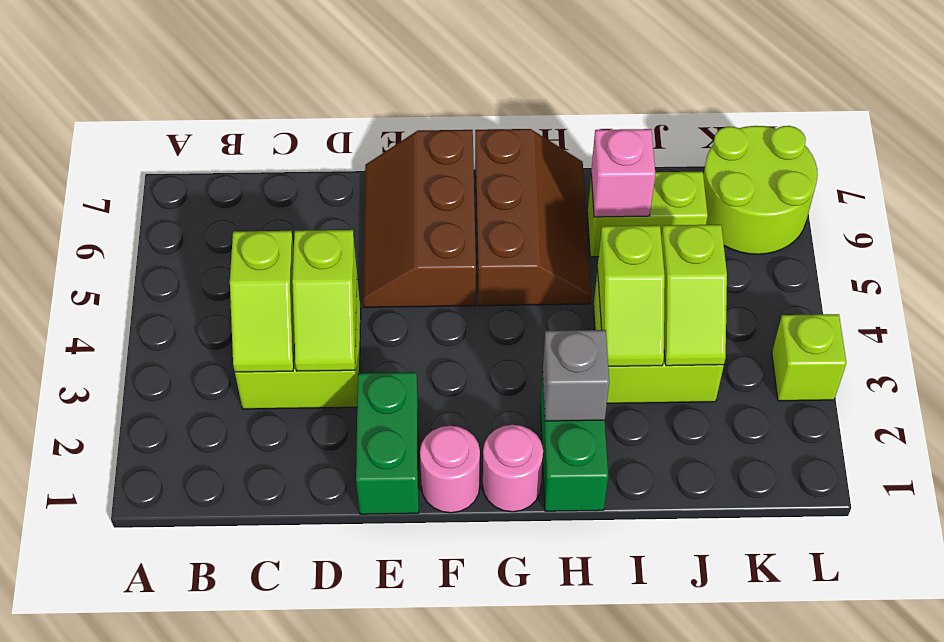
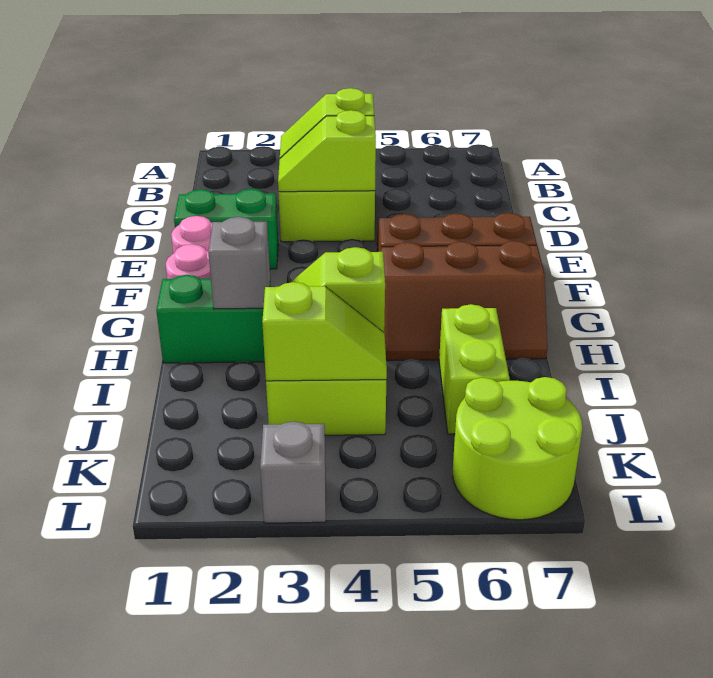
pink brick I6 level 2 -> none
lime slope J3:J4 level 2 top 4 -> lime slope J3:J4 level 2 top 3
lime brick L3 level 1 -> grey brick L3 level 1

